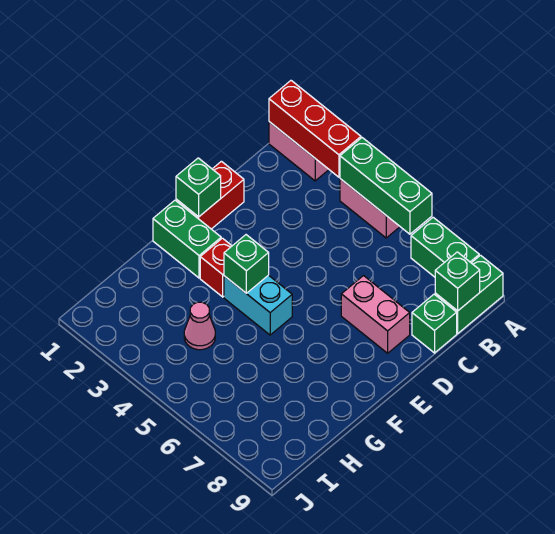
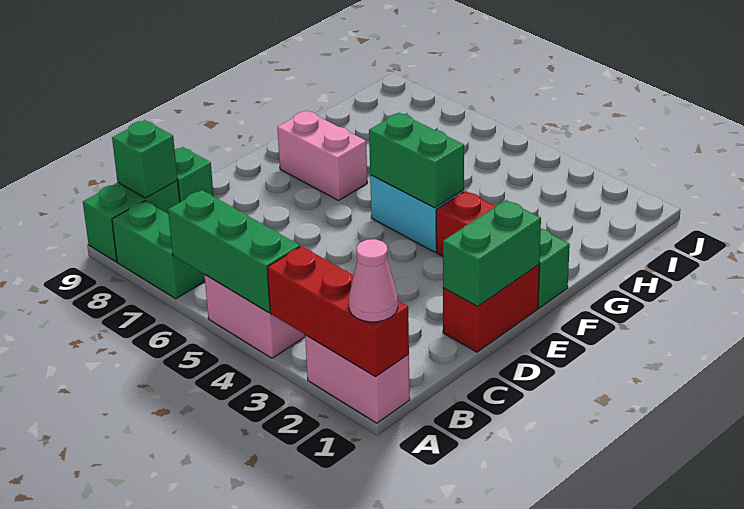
pink brick D7:D8 level 1 -> pink brick F7:F8 level 1
green brick E1 level 2 -> green brick D1:E1 level 2
green brick F4 level 2 -> green brick F4:F5 level 2
pink cone H4 level 1 -> pink cone A1 level 3

